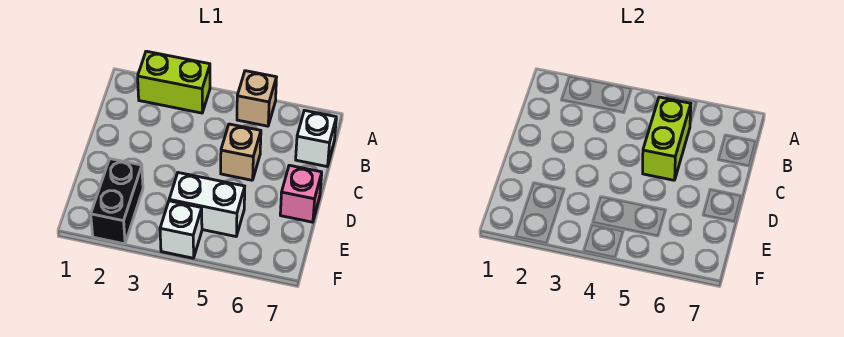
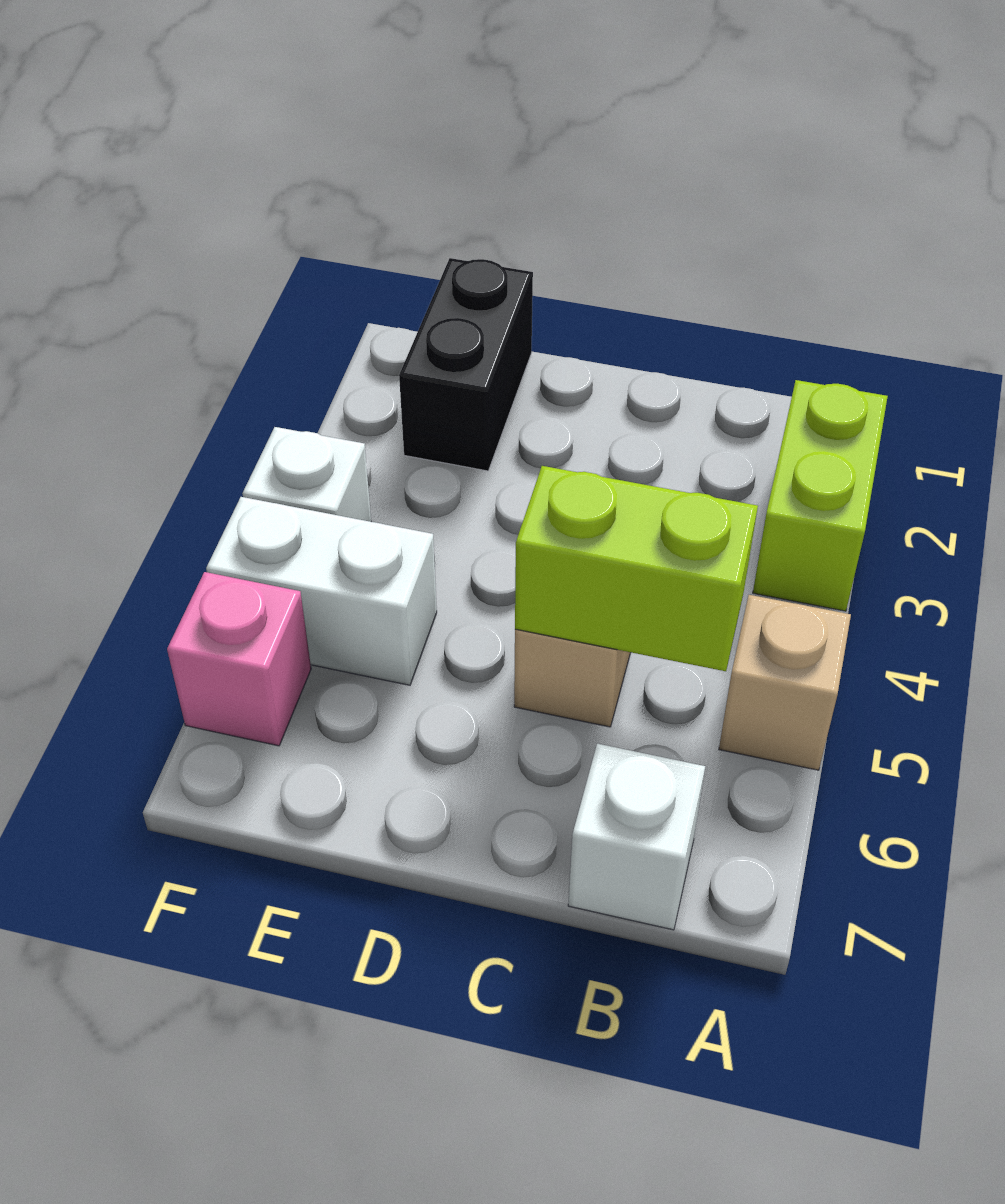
pink brick D7 level 1 -> pink brick F6 level 1
black brick E2:F2 level 1 -> black brick E1:E2 level 1
white brick E4:E5 level 1 -> white brick E5:F5 level 1

